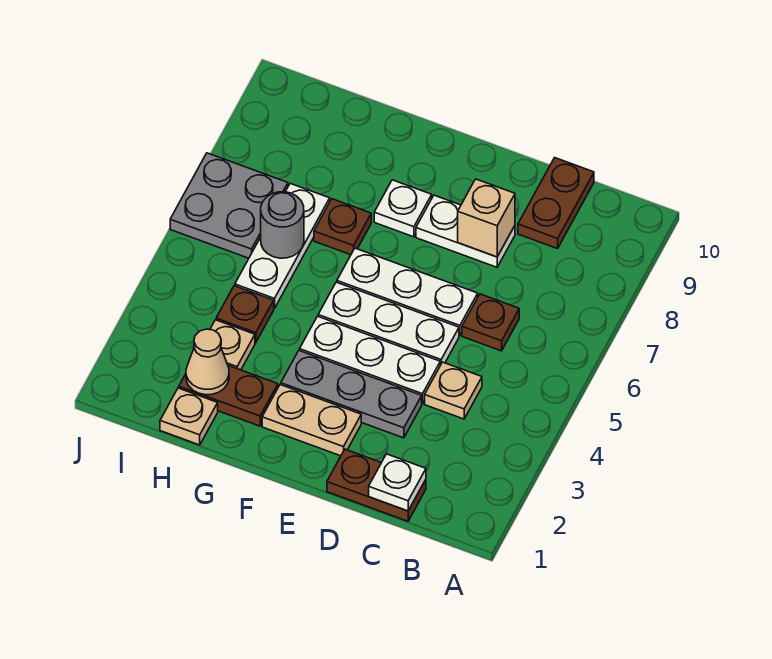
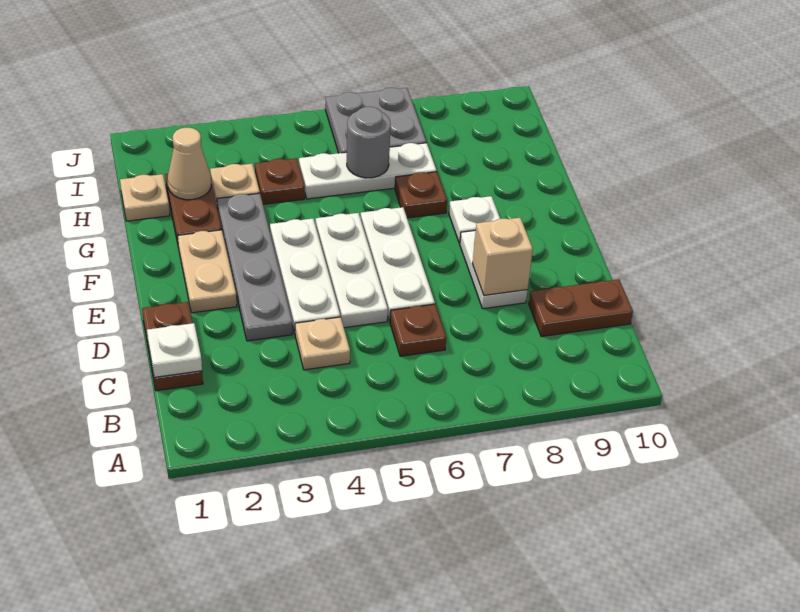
grey plate D3:F3 level 1 -> grey plate D3:G3 level 1

